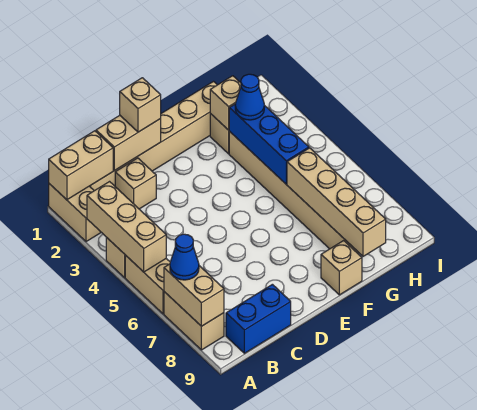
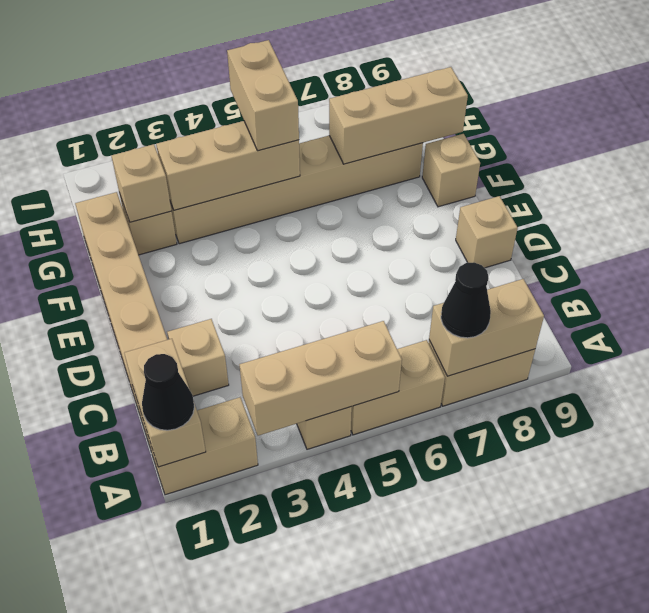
none -> black cone A1 level 3
blue cone A7 level 3 -> black cone A7 level 3
blue brick B9:C9 level 1 -> none
tan brick C1:D1 level 2 -> tan brick G5:H5 level 3
tan brick D1 level 3 -> tan brick D9 level 1
blue brick G3:G5 level 2 -> tan brick G3:G5 level 2
blue cone G3 level 3 -> none
tan brick G6:G9 level 2 -> tan brick G7:G9 level 2

